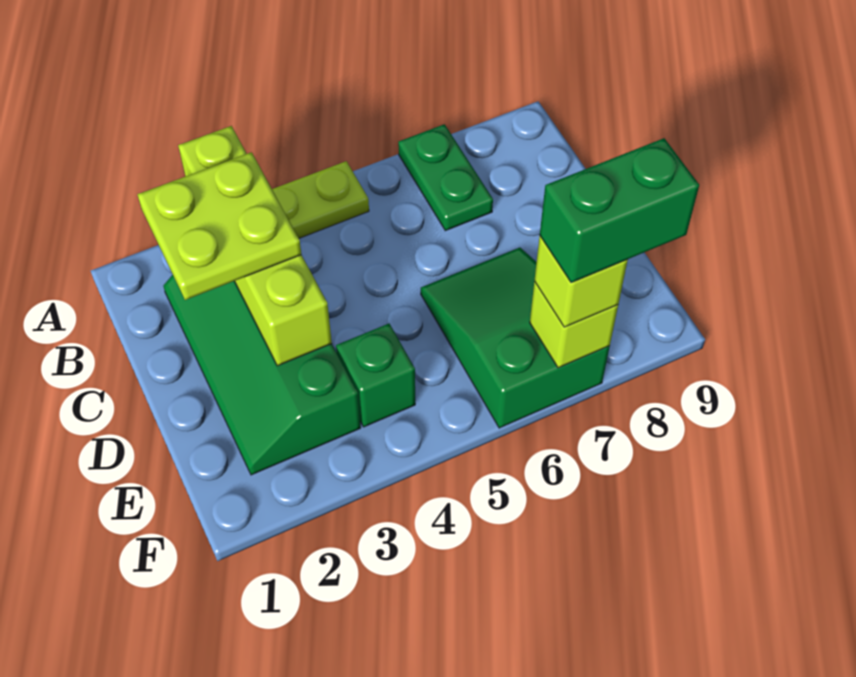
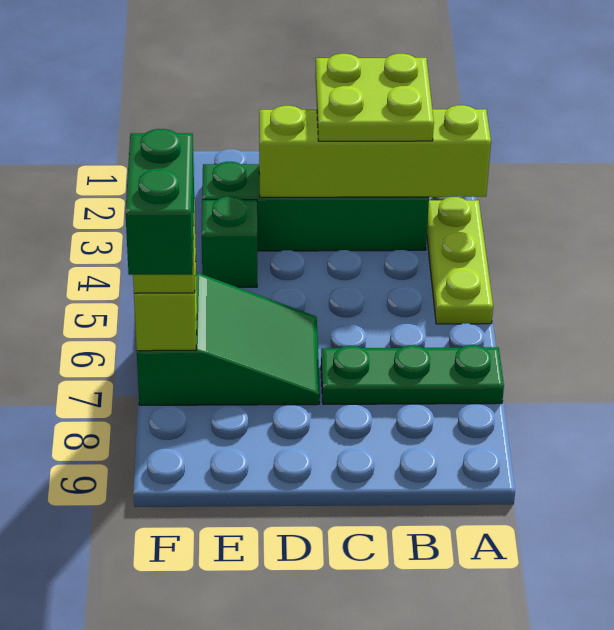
green plate A7:B7 level 1 -> green plate A7:C7 level 1

